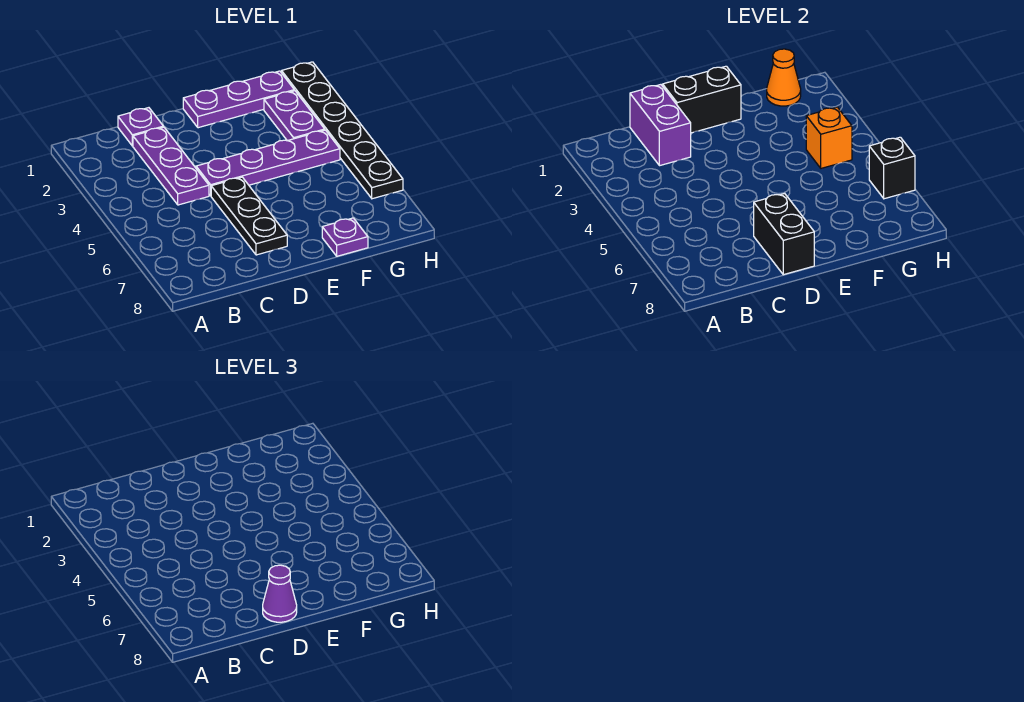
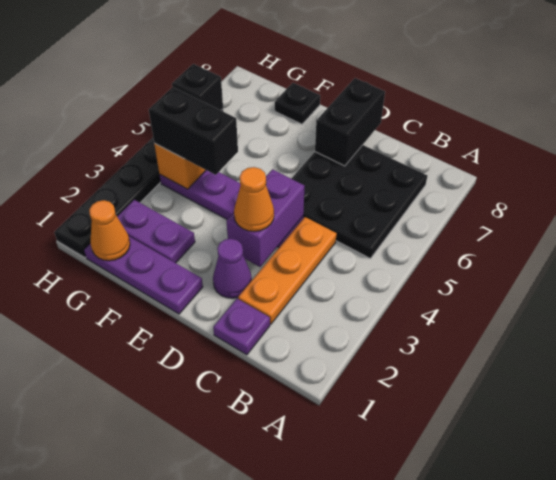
purple brick C1:C2 level 2 -> purple brick D3:D4 level 2
purple plate C2:C4 level 1 -> orange plate C2:C4 level 1
black brick D1:E1 level 2 -> black brick F4:G4 level 3
none -> orange cone D3 level 3
black plate D5:D7 level 1 -> black plate B5:D7 level 1
purple cone D8 level 3 -> purple cone D2 level 1
purple plate F8 level 1 -> black plate F8 level 1
purple plate G2:G3 level 1 -> purple plate F2:G2 level 1

